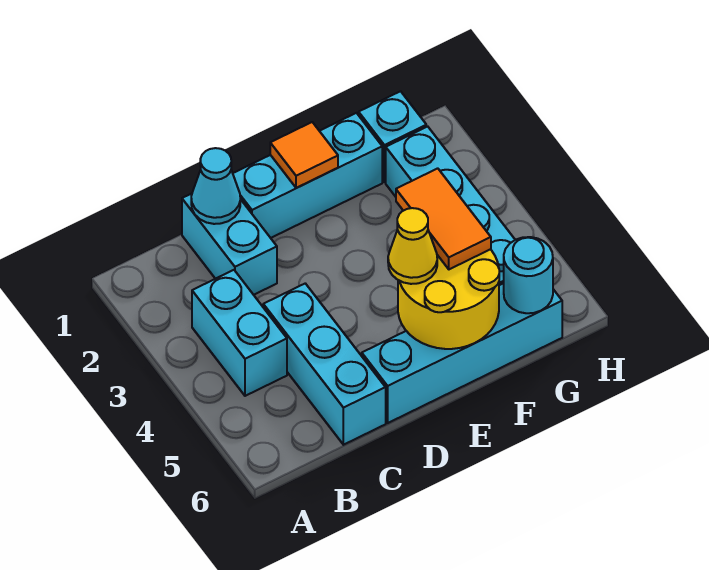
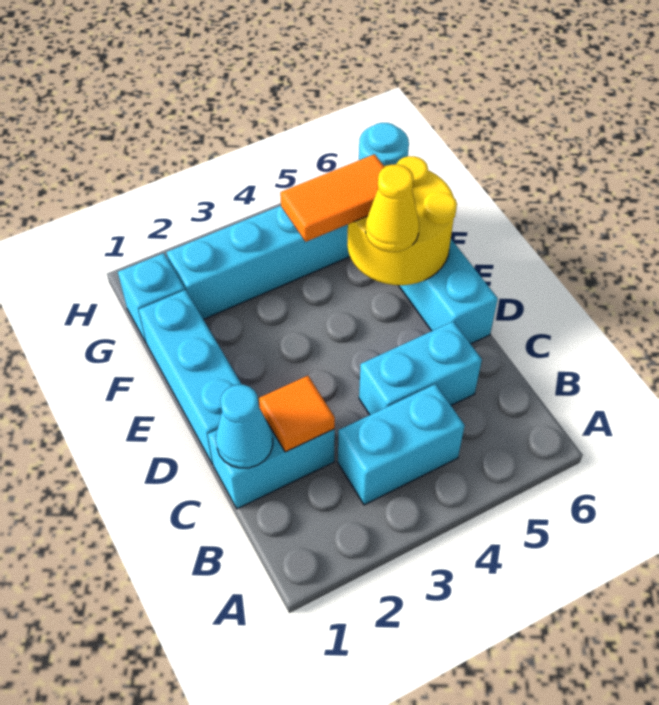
cyan brick C4:C6 level 1 -> cyan brick C4:C5 level 1
orange tile E1 level 2 -> orange tile C2 level 2

